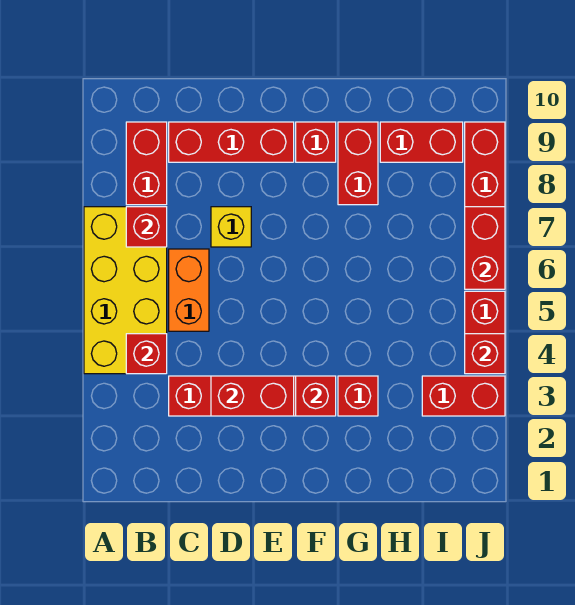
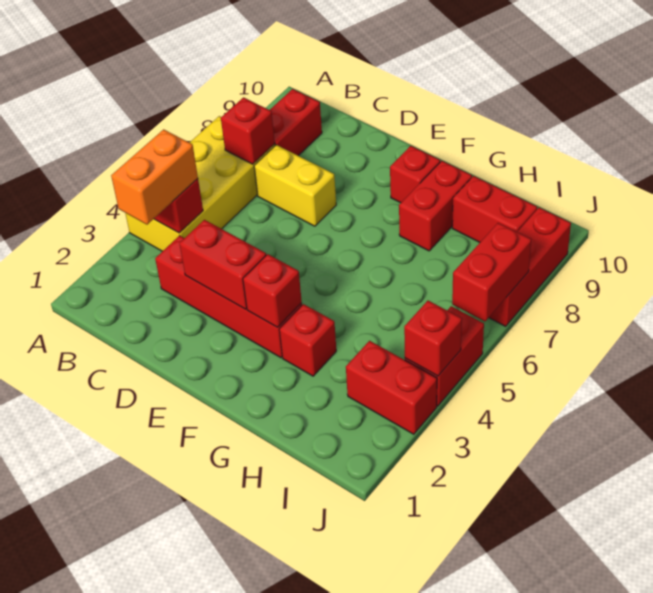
orange brick C5:C6 level 1 -> orange brick B3:B4 level 3
red brick C9:E9 level 1 -> none
yellow brick D7 level 1 -> yellow brick C7:D7 level 1

